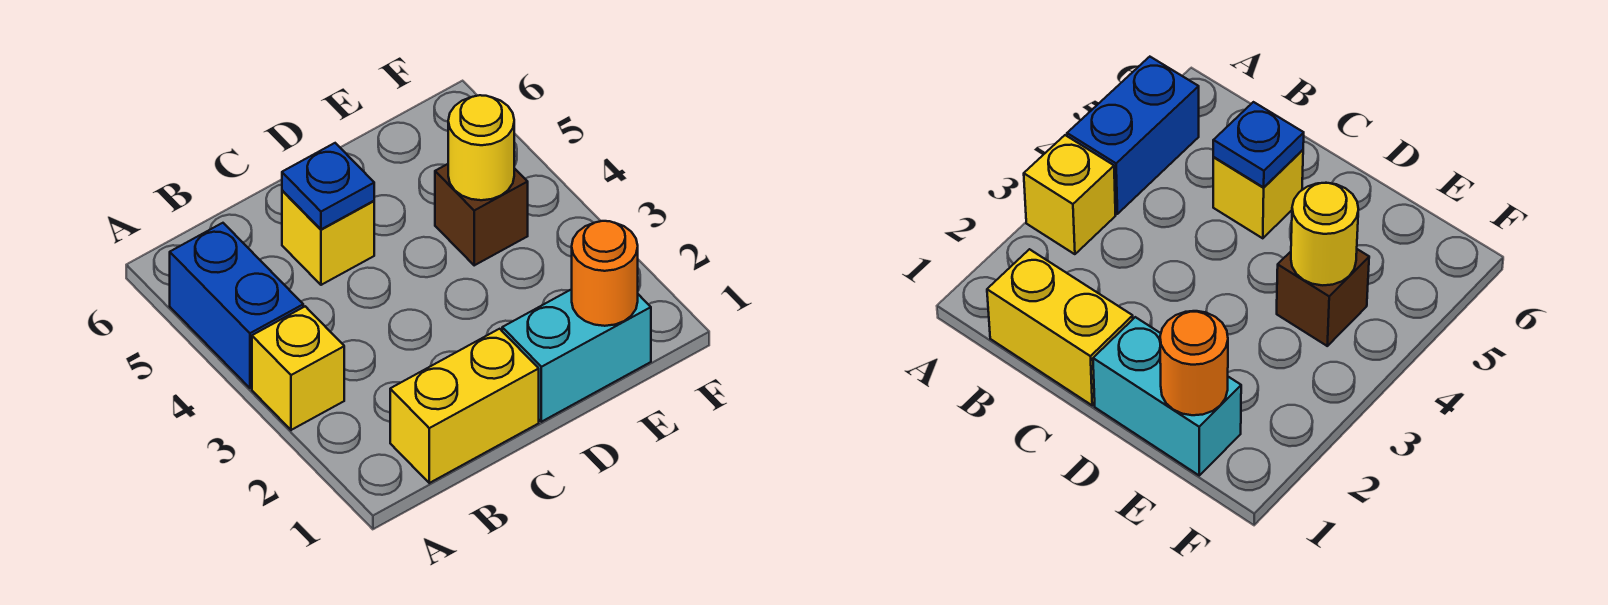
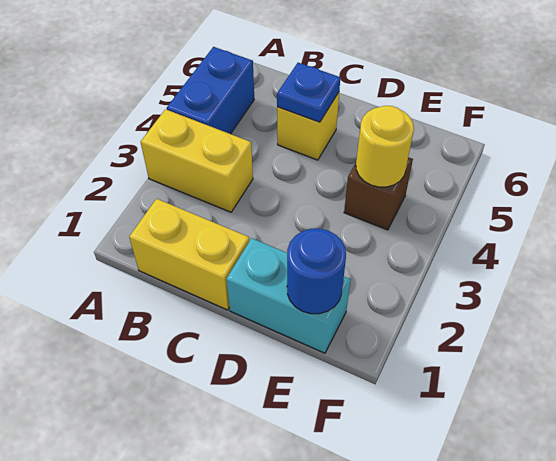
yellow brick A3 level 1 -> yellow brick A3:B3 level 1
orange round brick E1 level 2 -> blue round brick E1 level 2

